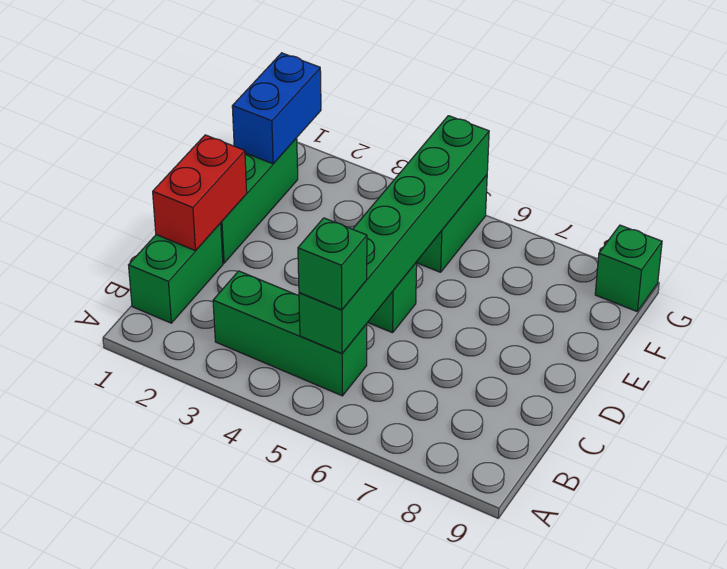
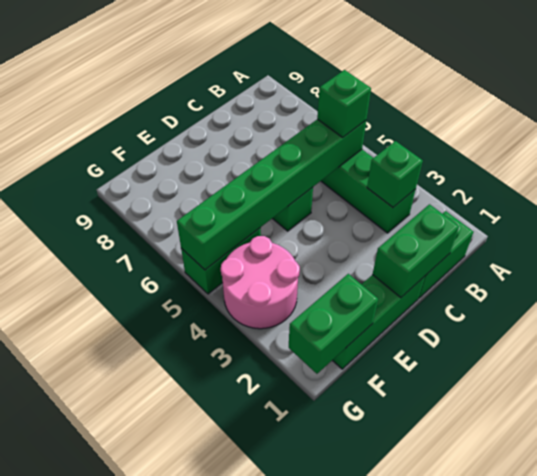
red brick C1:D1 level 2 -> green brick C1:D1 level 2
blue brick F1:G1 level 2 -> green brick F1:G1 level 2
none -> pink round brick F3:G4 level 1
green brick G9 level 1 -> green brick B3 level 2

